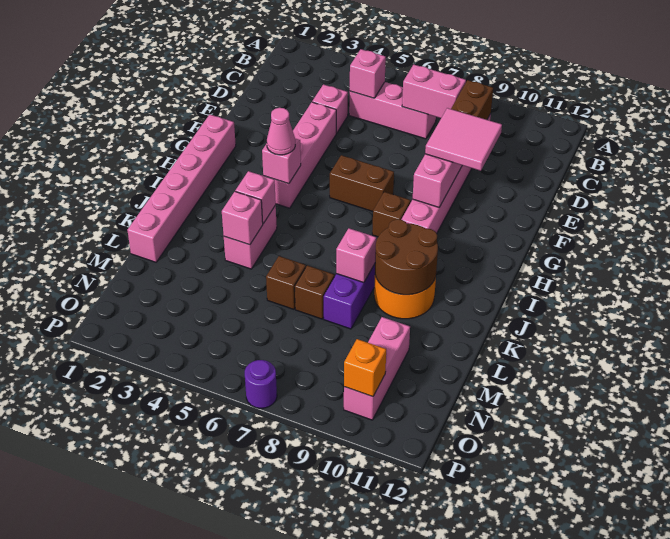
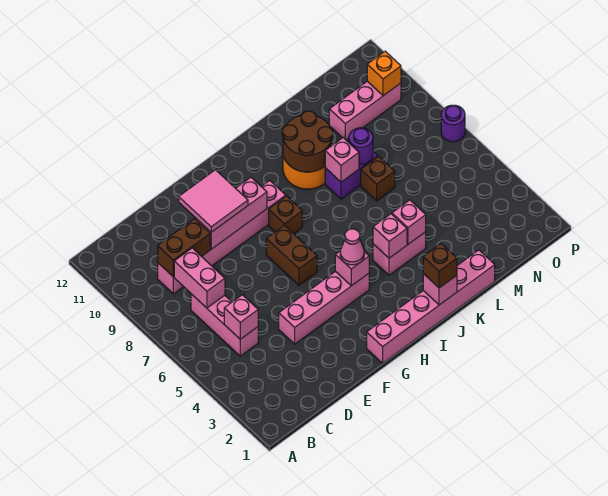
pink brick D4 level 1 -> pink brick J1 level 2
brown brick L6 level 1 -> brown brick J1 level 3
none -> purple round brick L8 level 2

